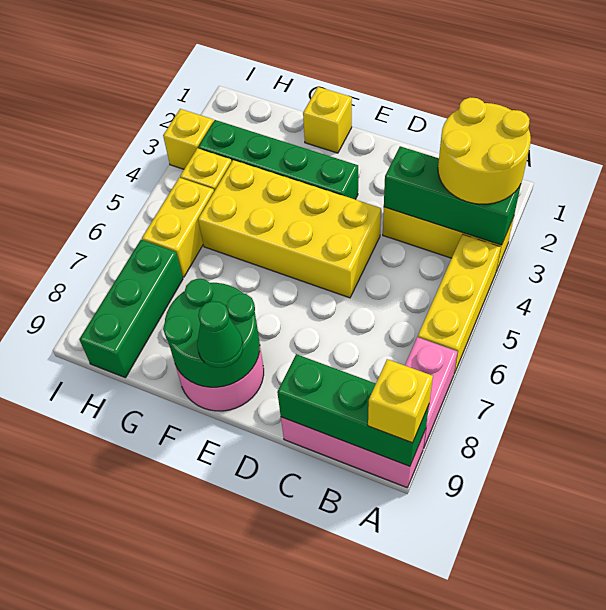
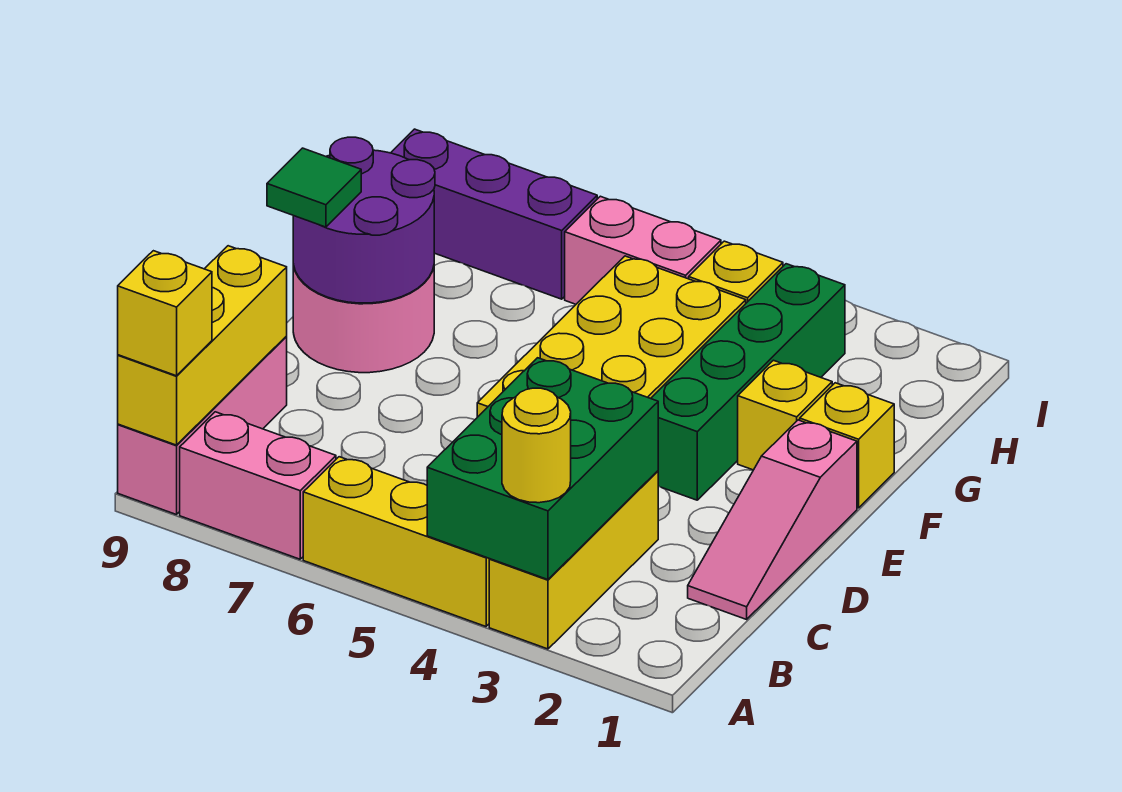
yellow round brick A2:B3 level 3 -> yellow round brick A3 level 3
green brick A3:C3 level 2 -> green brick A3:C4 level 2
green brick A9:C9 level 2 -> yellow brick A9:C9 level 2
none -> pink slope C1:E1 level 1 top E
green round brick E8:F9 level 2 -> purple round brick E8:F9 level 2
green cone E9 level 3 -> green tile E9 level 3
yellow brick H5:H6 level 1 -> pink brick H5:H6 level 1
green brick H7:H9 level 1 -> purple brick H7:H9 level 1
yellow brick I3 level 1 -> yellow brick F2 level 1

